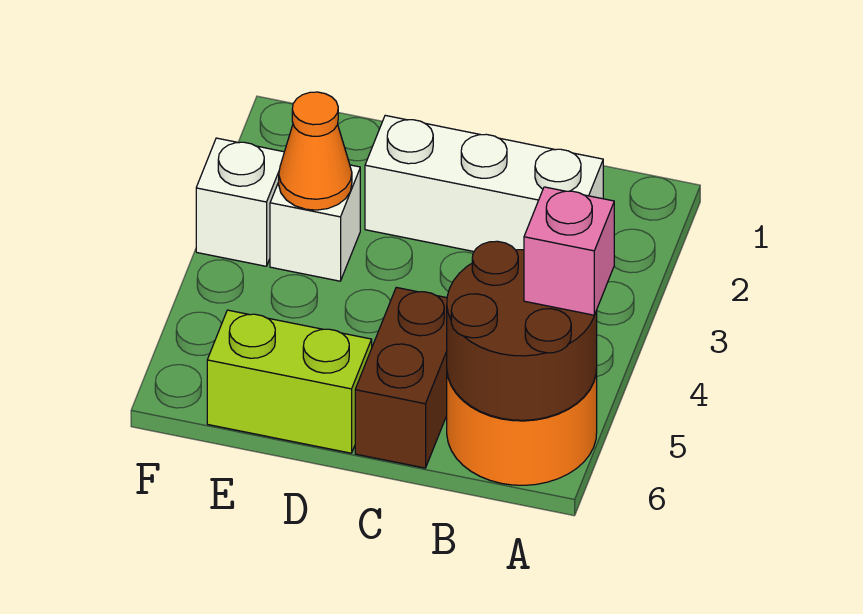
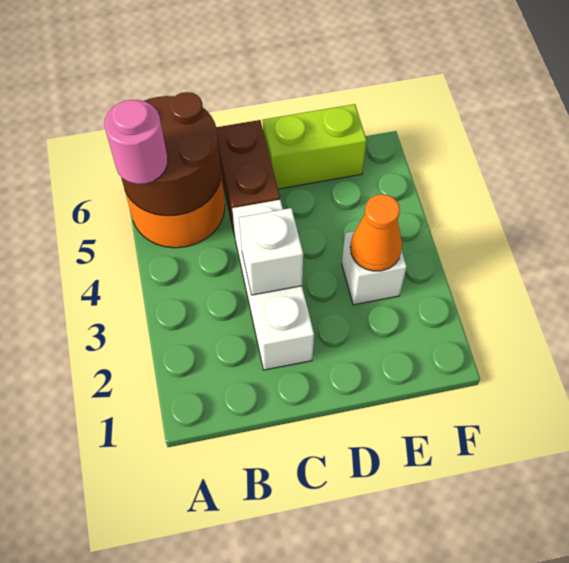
pink brick A5 level 3 -> pink round brick A5 level 3
white brick B2:D2 level 1 -> white brick C2:C4 level 1
white brick F3 level 1 -> white brick C3 level 2

